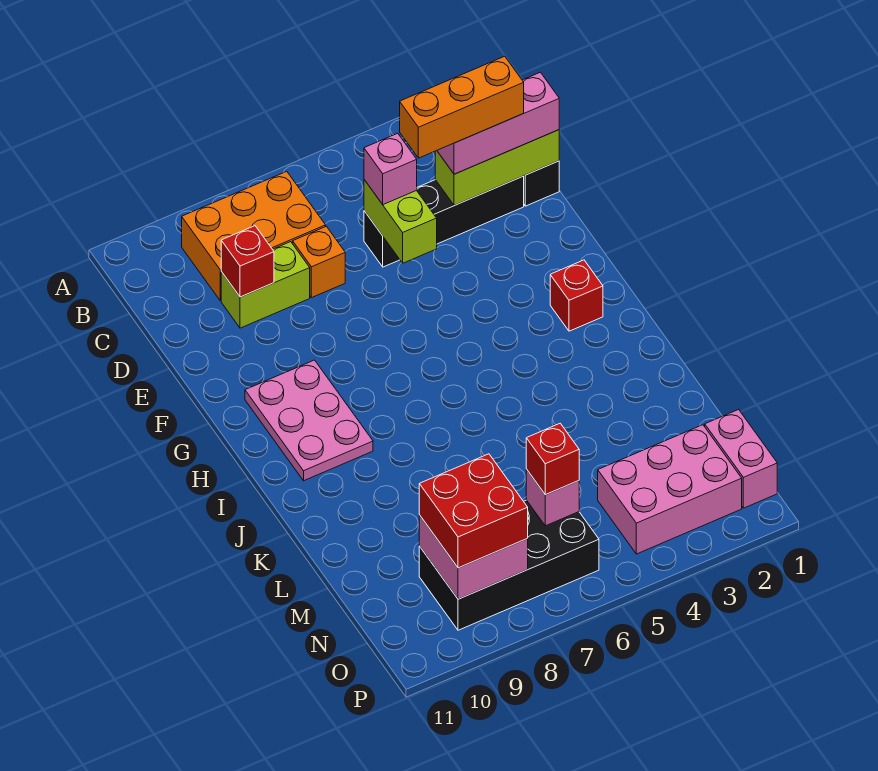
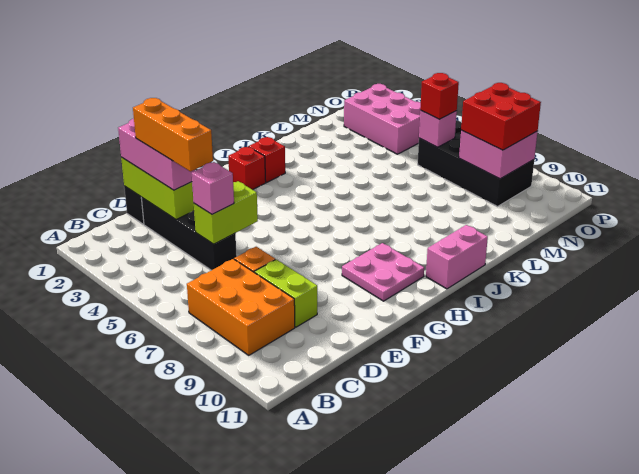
red brick D9 level 2 -> red brick I2 level 1
pink plate G9:I10 level 1 -> pink plate G9:H10 level 1
pink brick N1:O1 level 1 -> pink brick I11:J11 level 1

